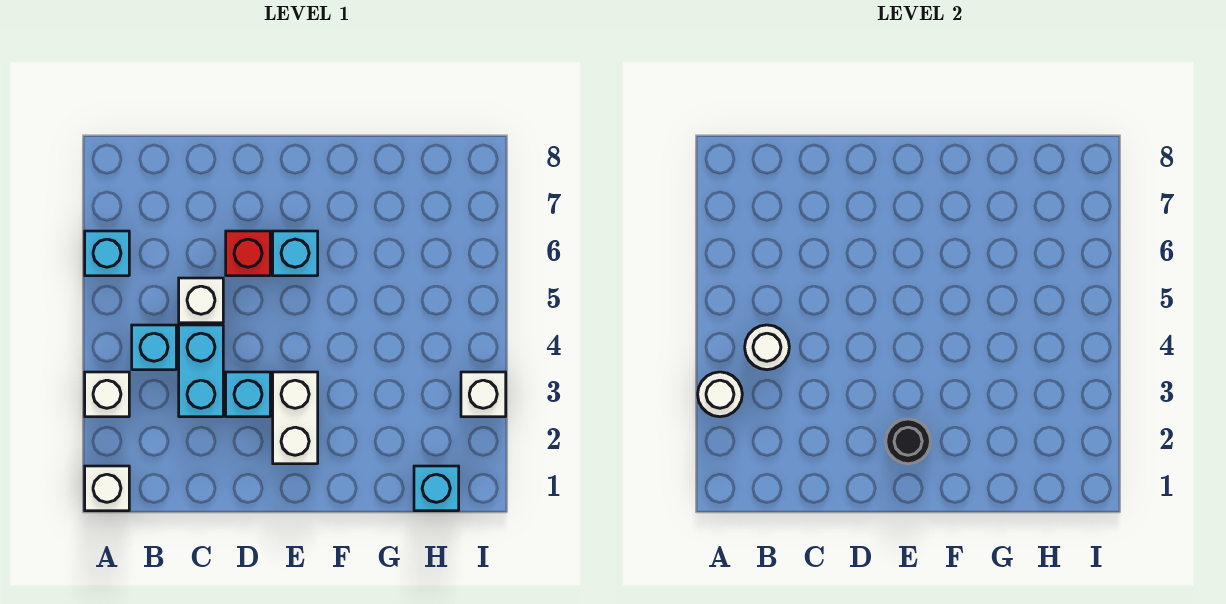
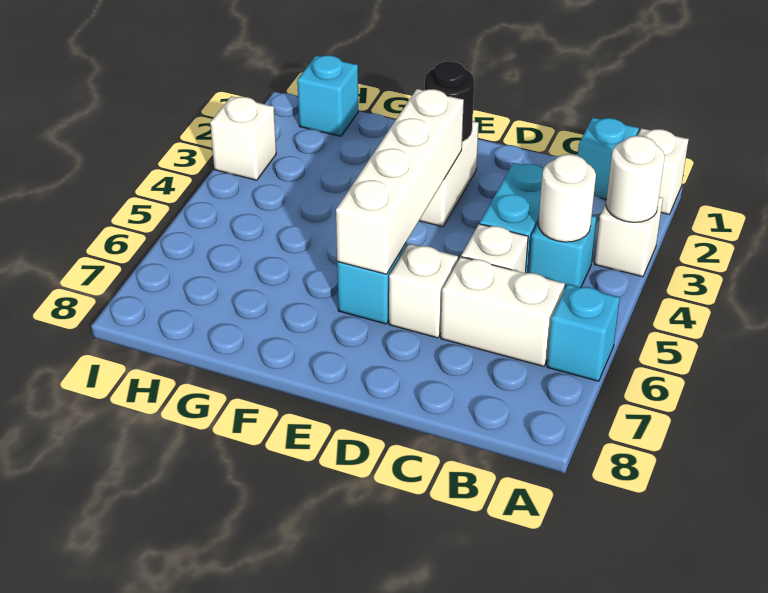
none -> white brick B6:C6 level 1
cyan brick D3 level 1 -> cyan brick B1 level 1
red brick D6 level 1 -> white brick D6 level 1
none -> white brick E3:E6 level 2

